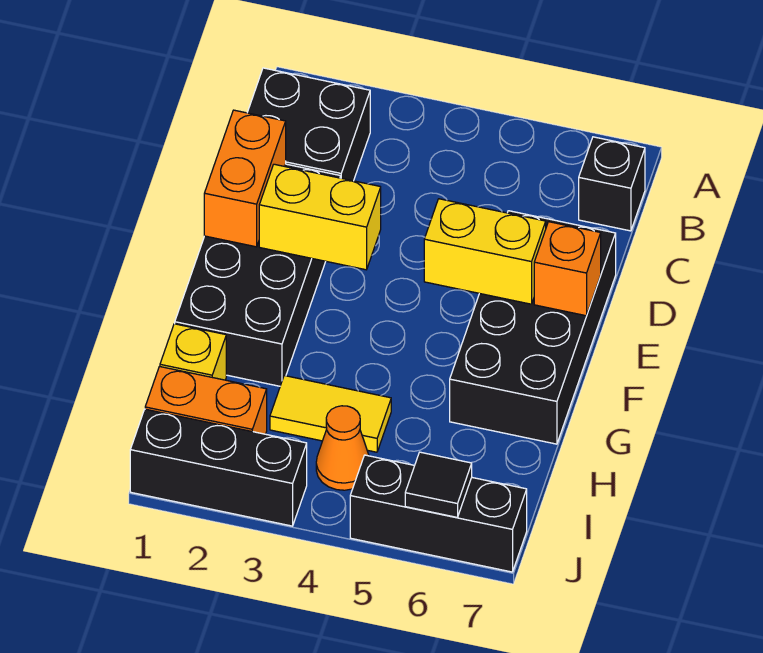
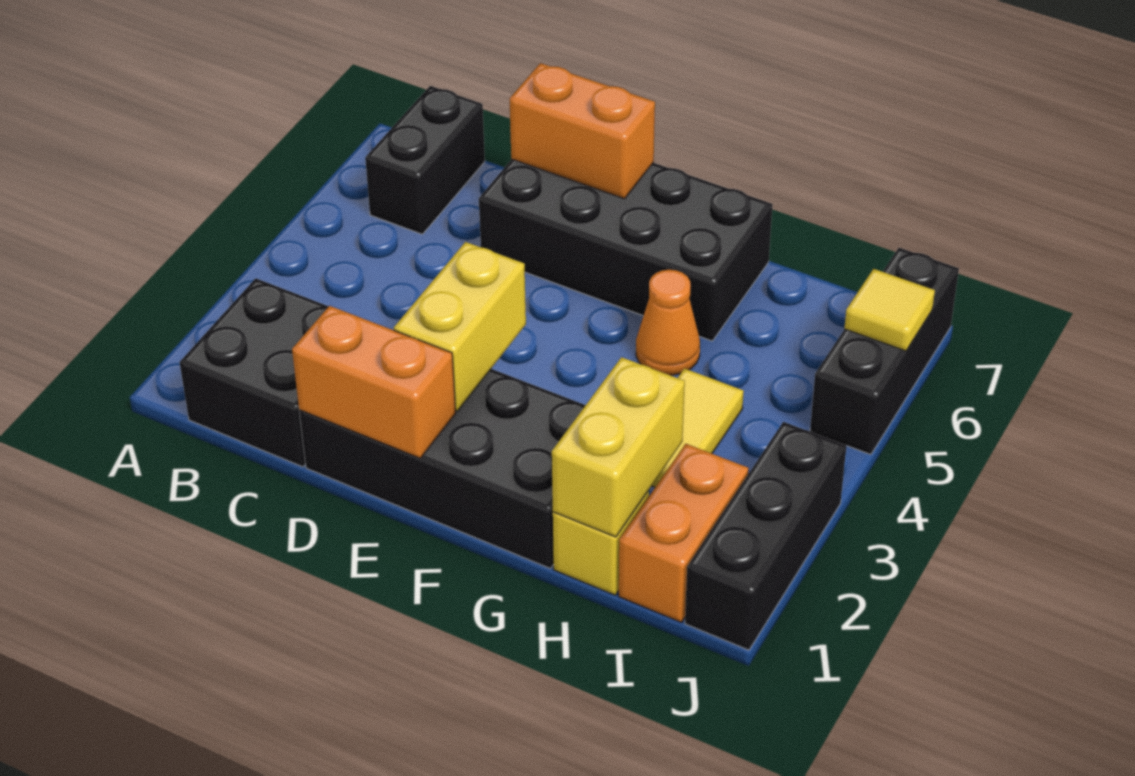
black brick B7 level 1 -> black brick B6:B7 level 1
yellow brick E5:E6 level 2 -> yellow brick H1:H2 level 2
orange brick E7 level 2 -> orange brick D7:E7 level 2
orange cone I4 level 1 -> orange cone G5 level 1
black tile J6 level 2 -> yellow tile J6 level 2

